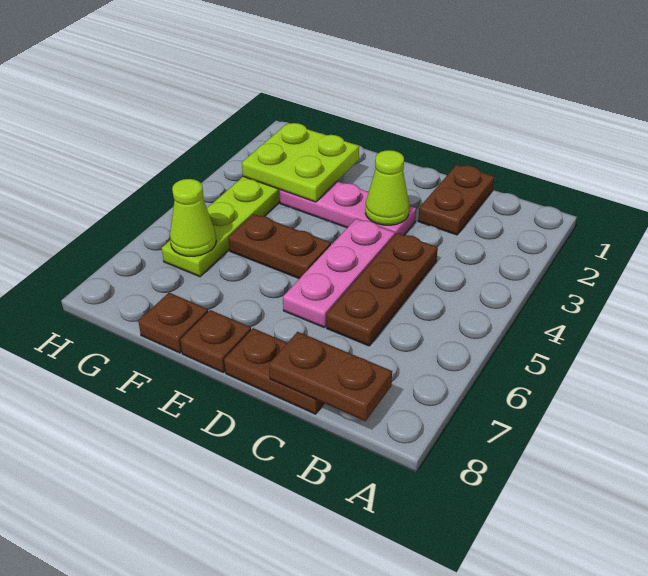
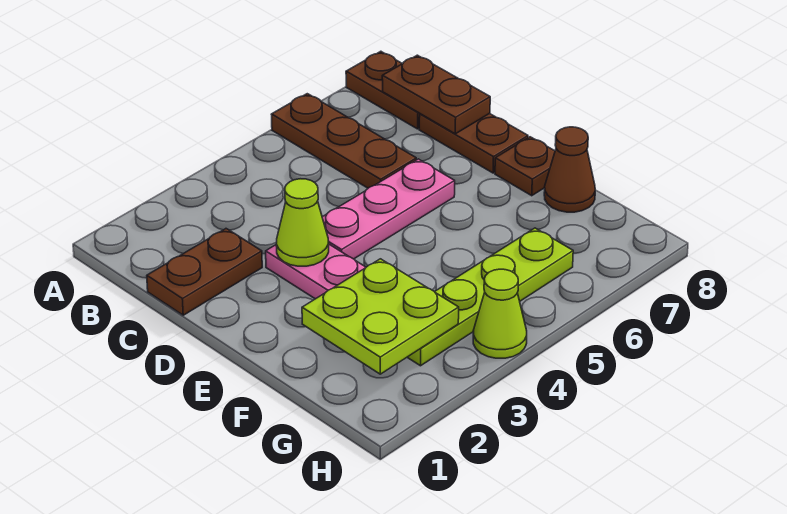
brown plate C4:C6 level 1 -> brown plate A6:C6 level 1
brown plate E5:F5 level 1 -> brown plate A8:B8 level 1
brown plate F8 level 1 -> brown cone F8 level 1
lime cone G6 level 2 -> lime cone H4 level 1

